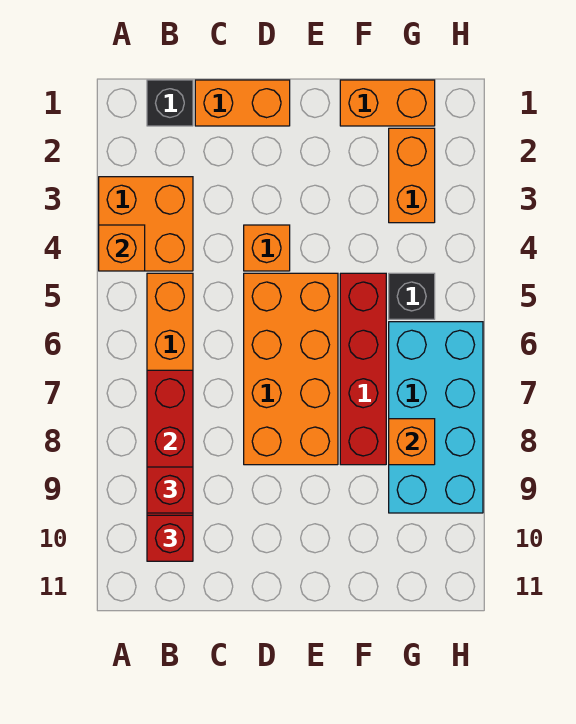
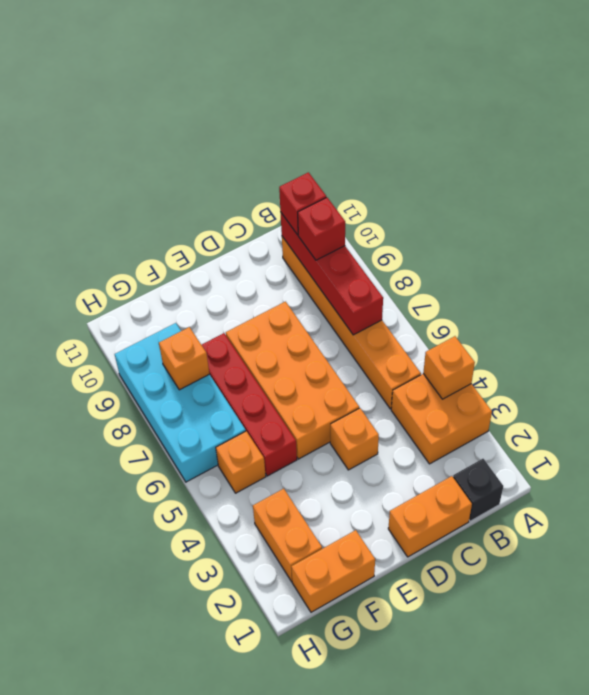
black brick G5 level 1 -> orange brick G5 level 1

